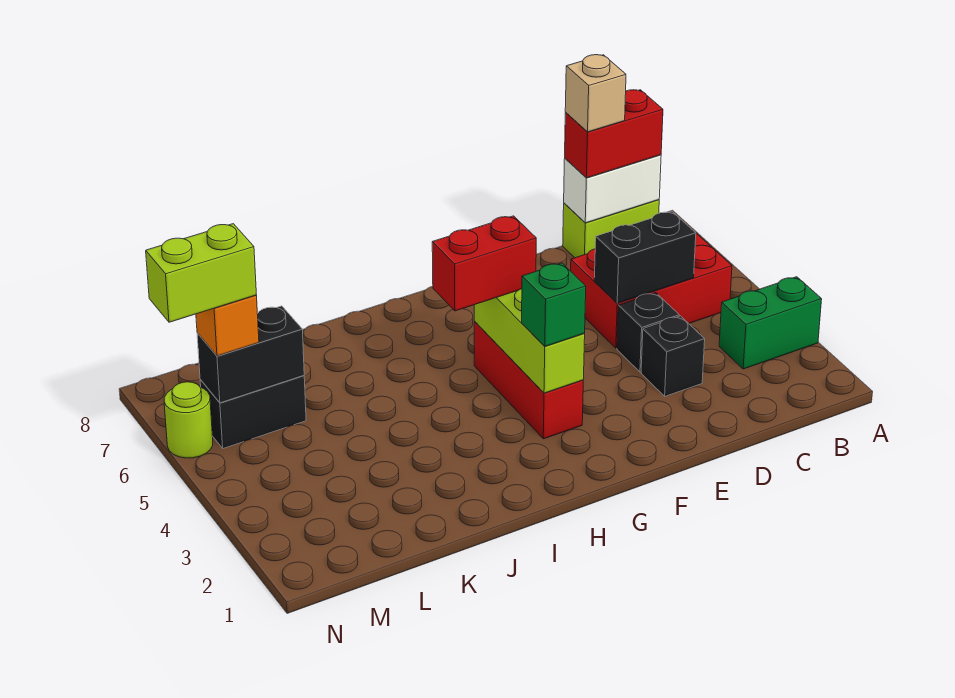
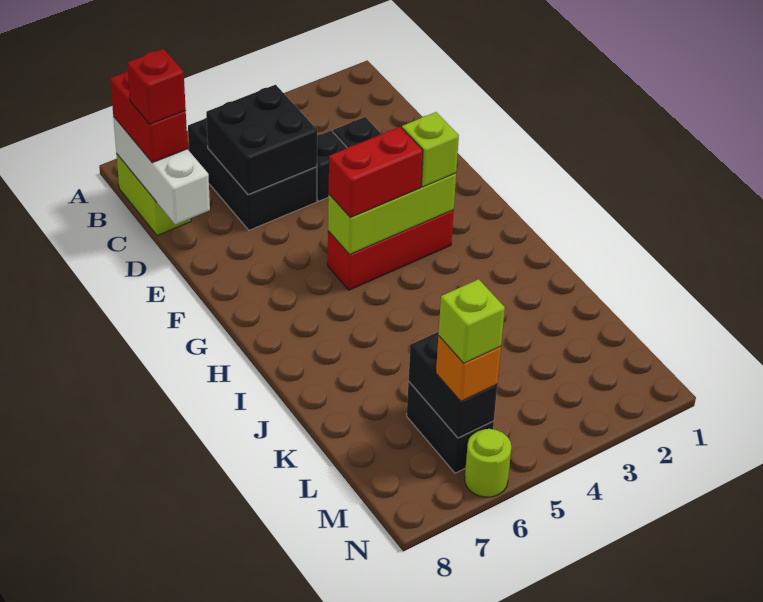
green brick A3:B3 level 1 -> none
red brick B5:D6 level 1 -> black brick B5:D6 level 1
white brick B8:C8 level 2 -> white brick B8:D8 level 2
black brick C5:D5 level 2 -> black brick C5:D6 level 2
tan brick C8 level 4 -> red brick C8 level 4
green brick G3 level 3 -> lime brick G3 level 3
red brick G5:H5 level 3 -> red brick G4:G5 level 3
lime brick M6:N6 level 4 -> lime brick M6 level 4

